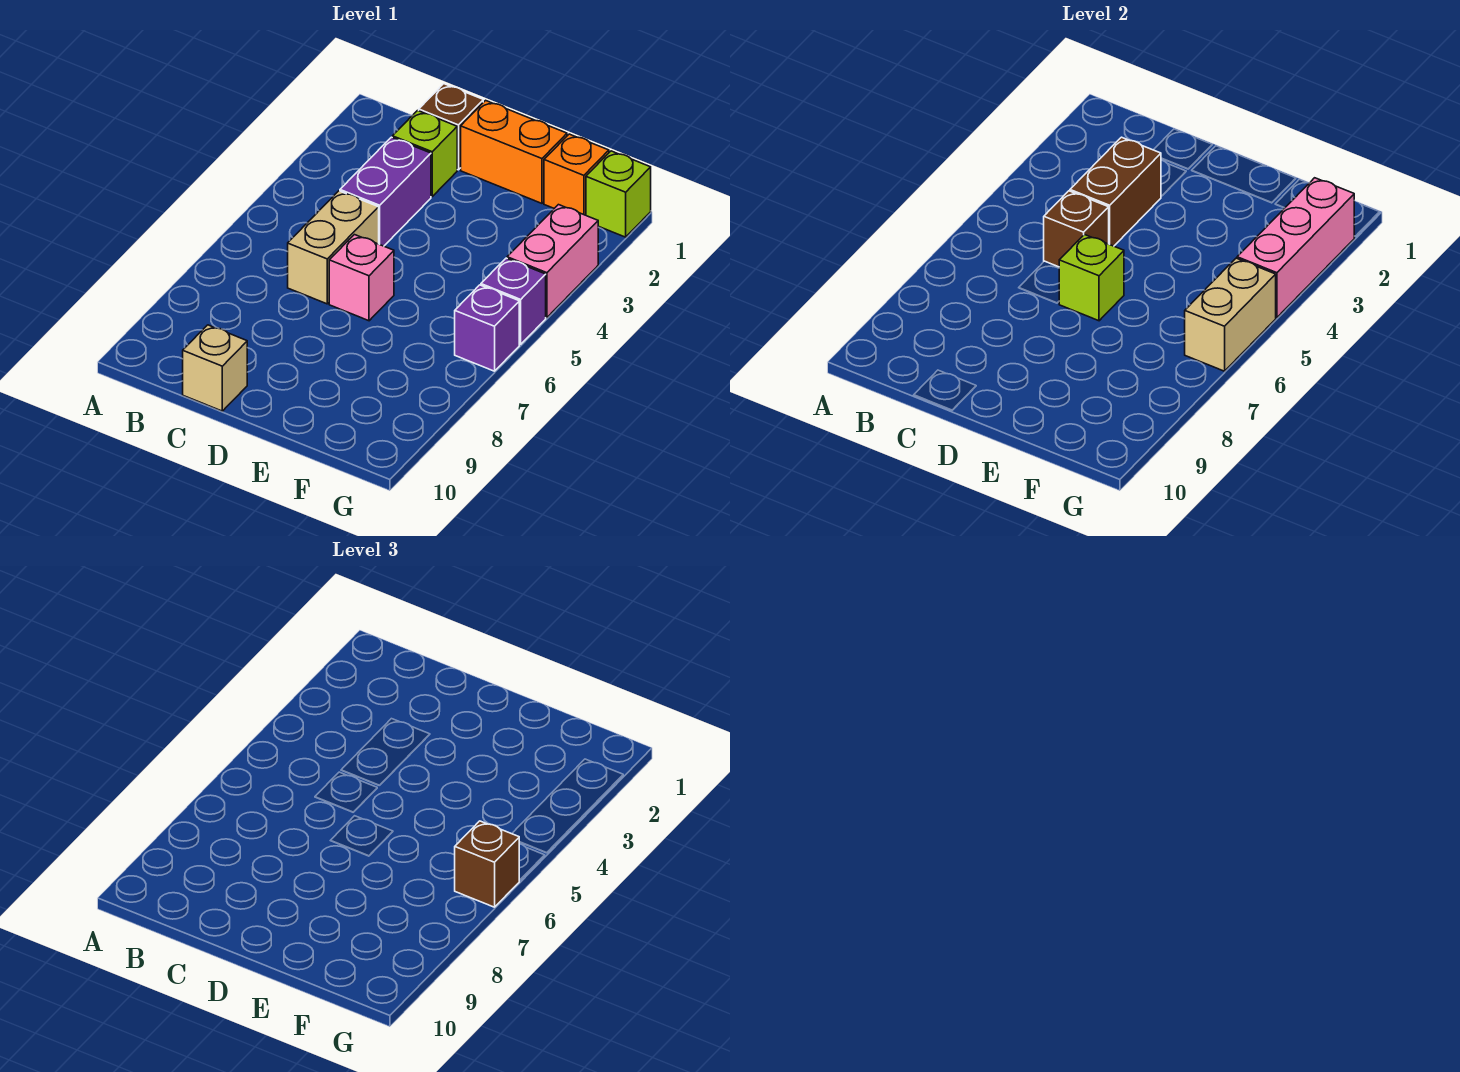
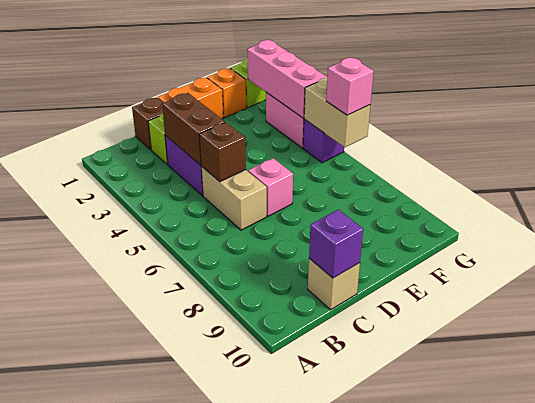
lime brick D6 level 2 -> none
purple brick G6 level 1 -> purple brick C10 level 2
brown brick G6 level 3 -> pink brick G6 level 3

